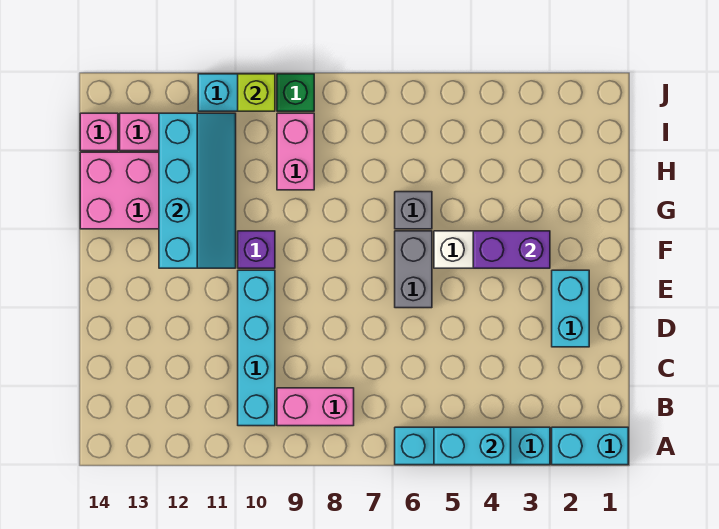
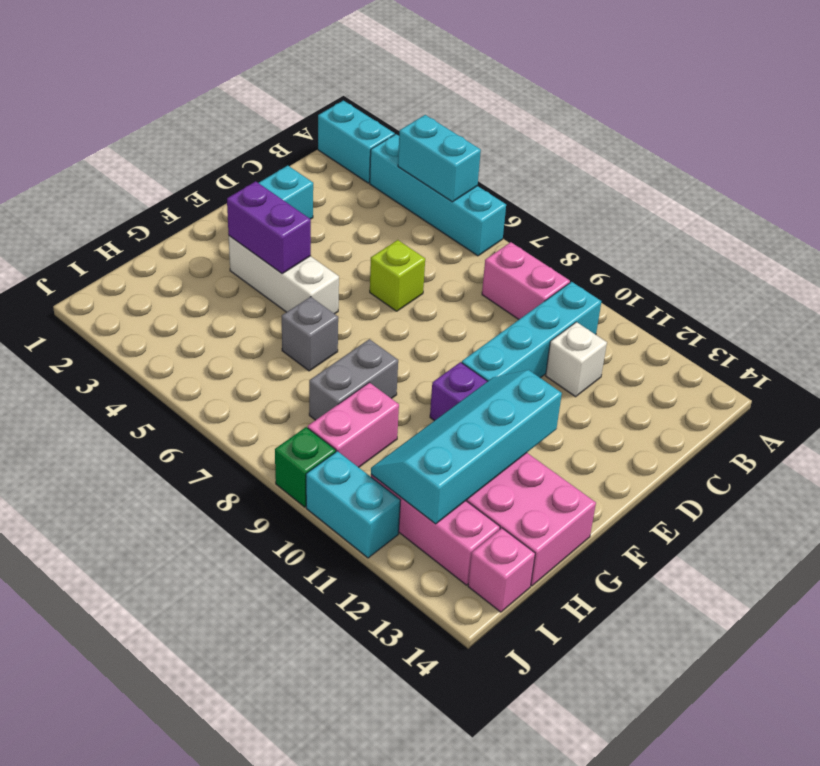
none -> white brick C11 level 1
grey brick E6:F6 level 1 -> grey brick G8:H8 level 1
lime brick J10 level 2 -> lime brick D6 level 1

